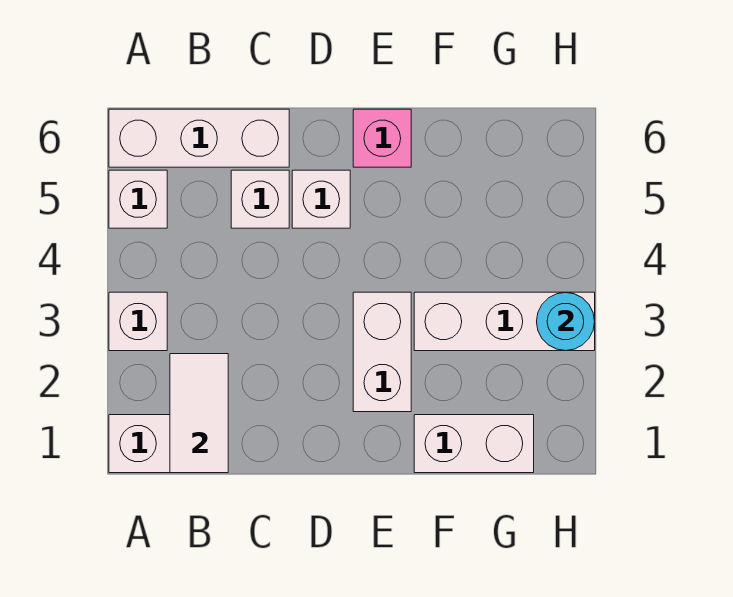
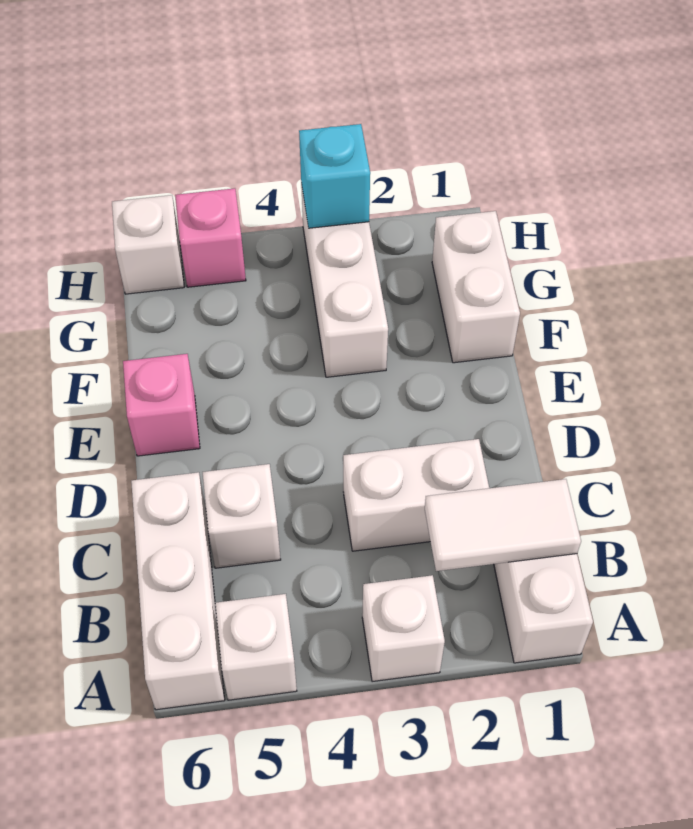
white brick D5 level 1 -> white brick H6 level 1
white brick E2:E3 level 1 -> white brick C2:C3 level 1
cyan round brick H3 level 2 -> cyan brick H3 level 2
none -> pink brick H5 level 1

